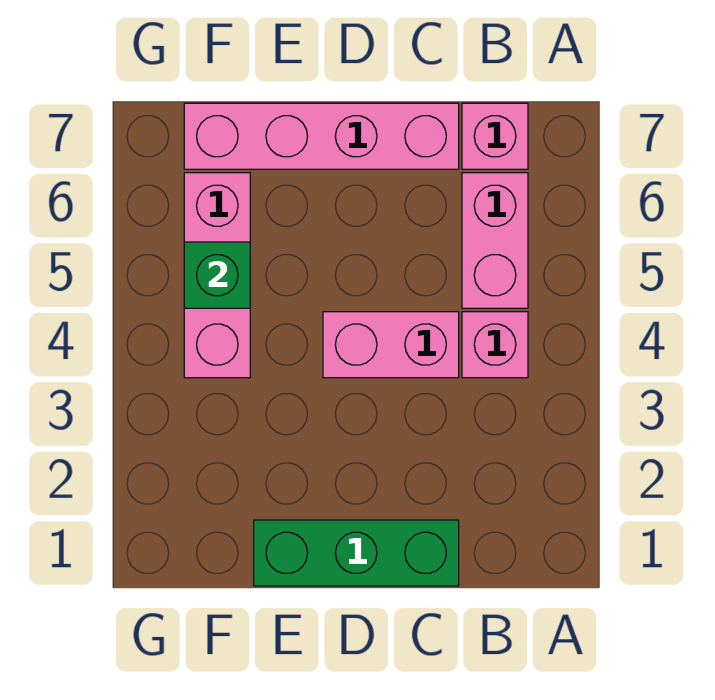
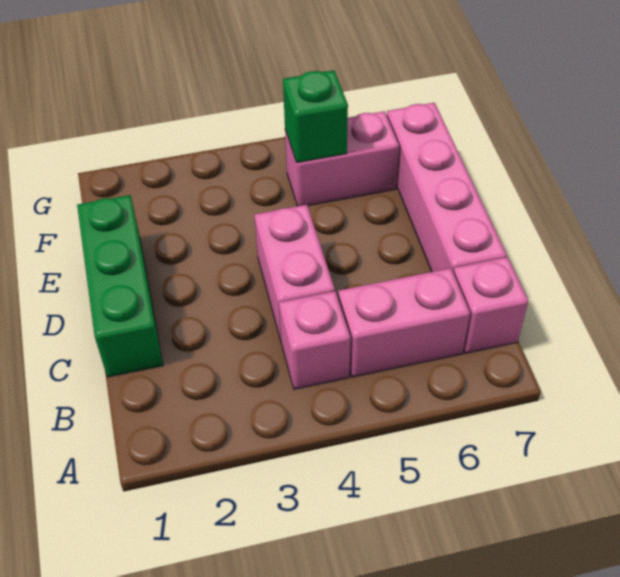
pink brick F4:F6 level 1 -> pink brick F5:F6 level 1

